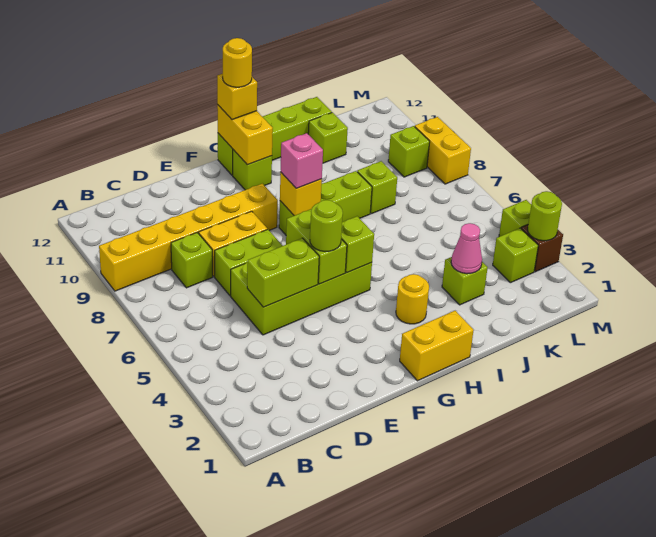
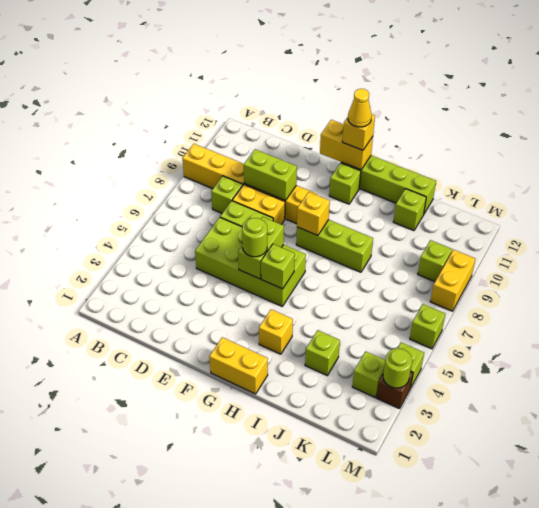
lime brick D5:E5 level 2 -> lime brick D9:E9 level 2
pink brick G8 level 3 -> none
yellow brick G11:G12 level 2 -> yellow brick F12:G12 level 2
yellow round brick G12 level 4 -> yellow cone G12 level 4
yellow round brick H3 level 1 -> yellow brick H3 level 1
pink cone J3 level 2 -> none
lime brick J8 level 1 -> lime brick M6 level 1

